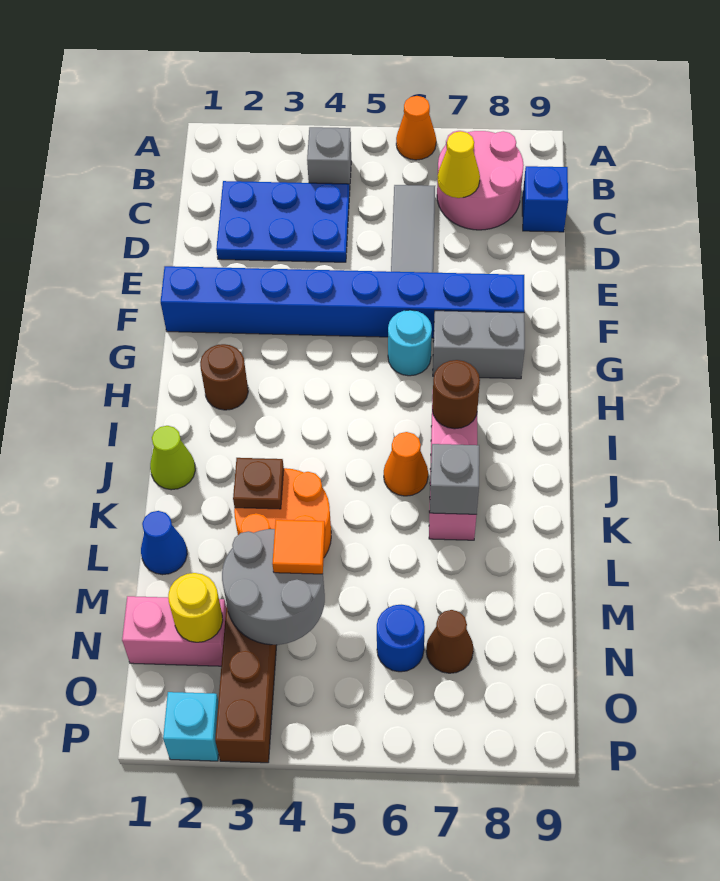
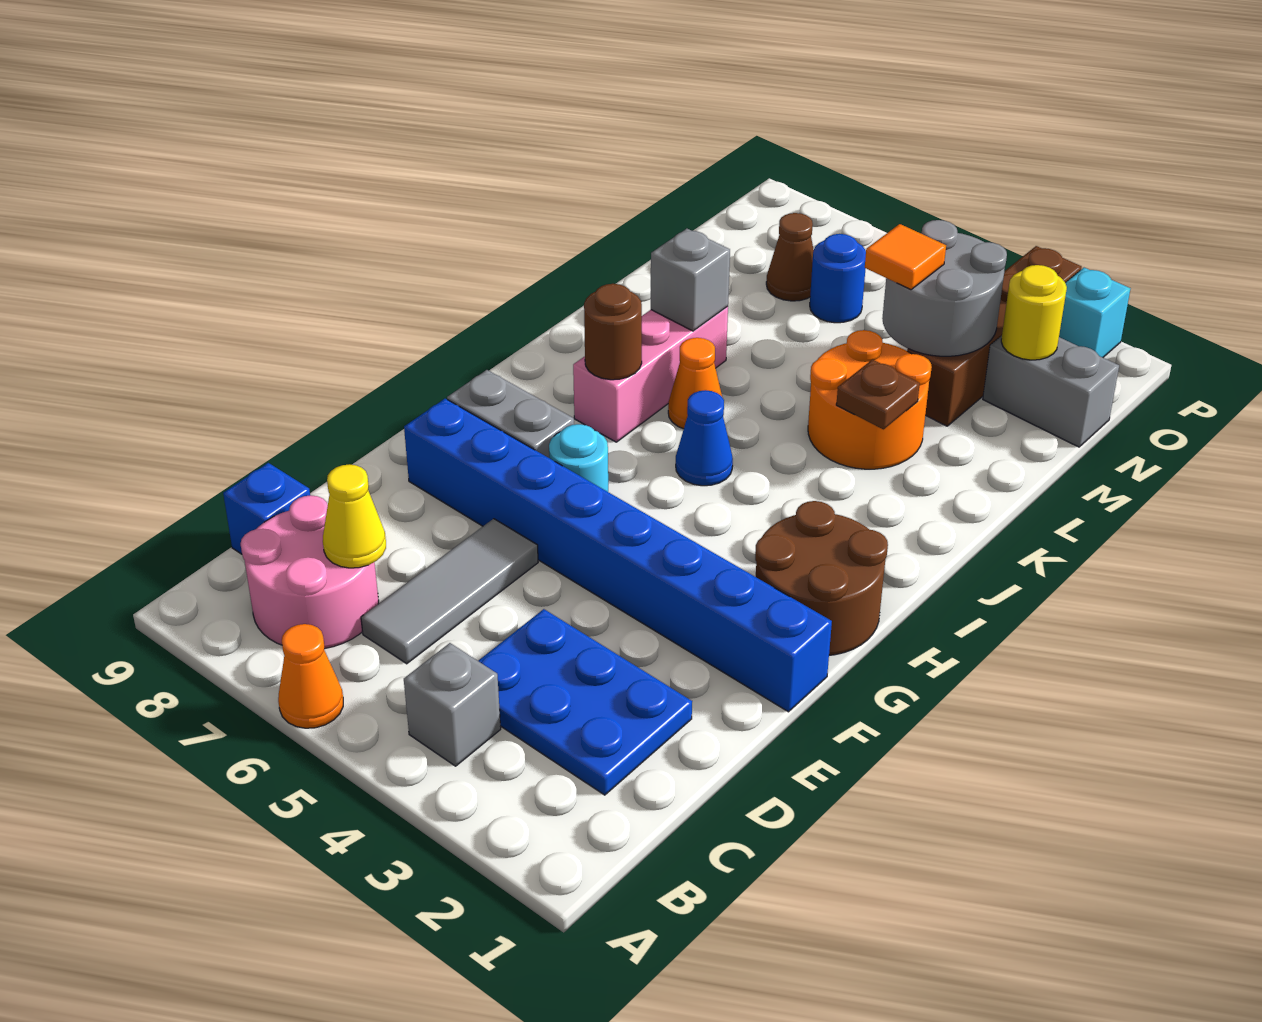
brown round brick H2 level 1 -> brown round brick G1:H2 level 1
lime cone J1 level 1 -> none
blue cone L1 level 1 -> blue cone I5 level 1
pink brick N1:N2 level 1 -> grey brick N1:N2 level 1

